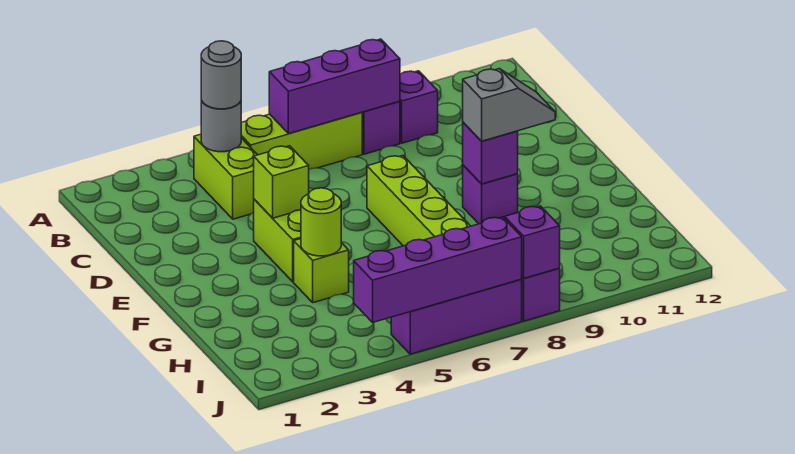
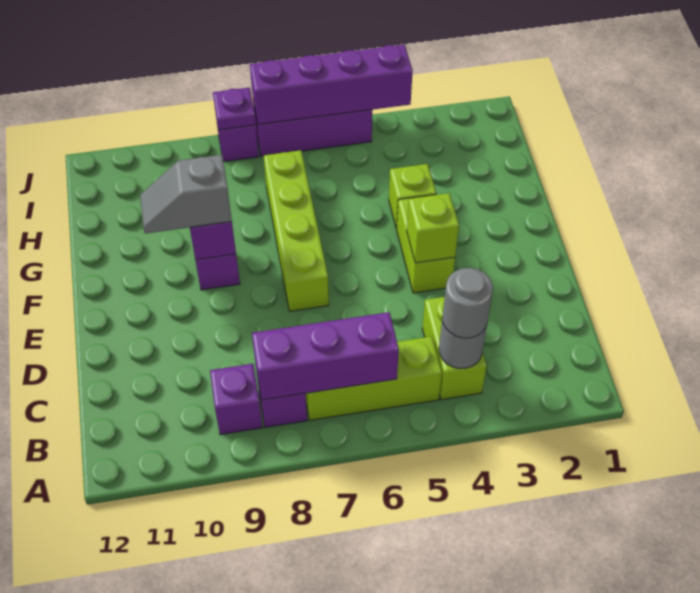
lime round brick G4 level 2 -> none
purple brick J8 level 2 -> purple plate J8 level 2

